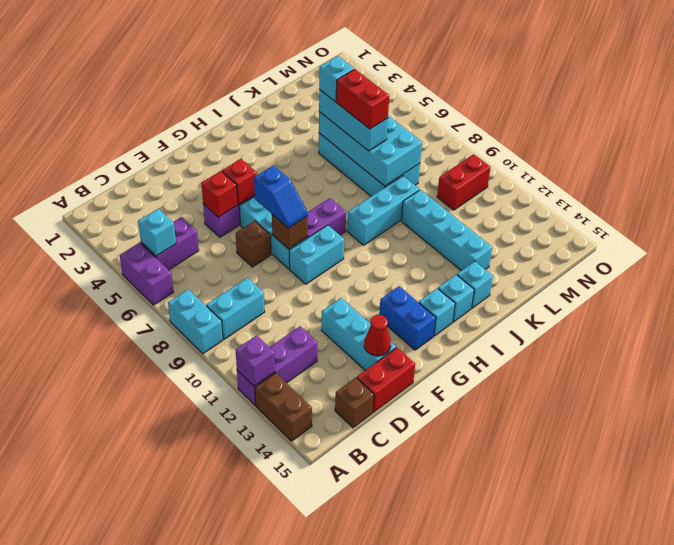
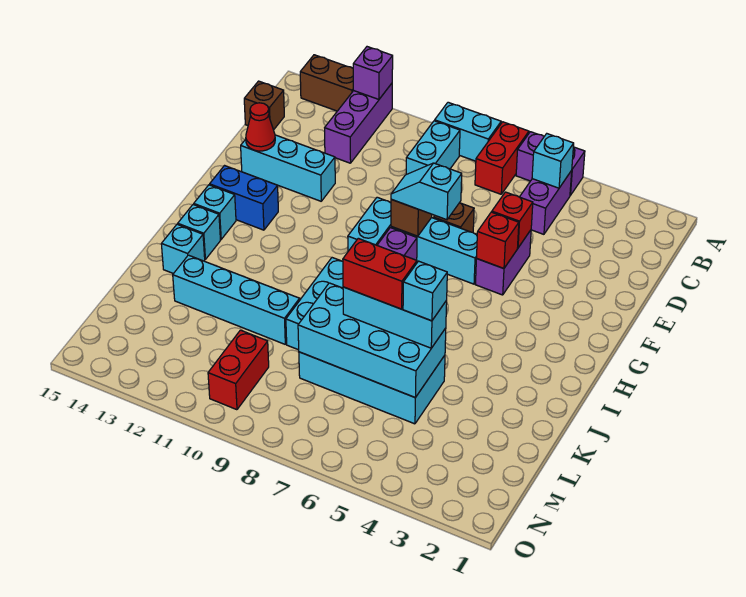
red brick D15:E15 level 1 -> red brick A7:B7 level 1
blue slope F7:F8 level 3 top 7 -> cyan slope F7:F8 level 3 top 7

